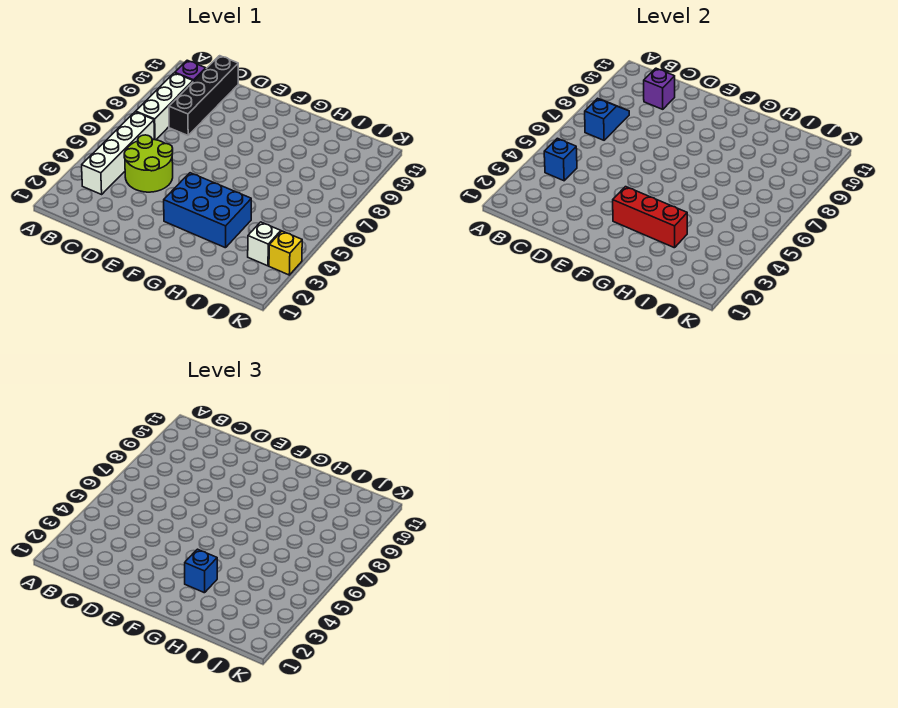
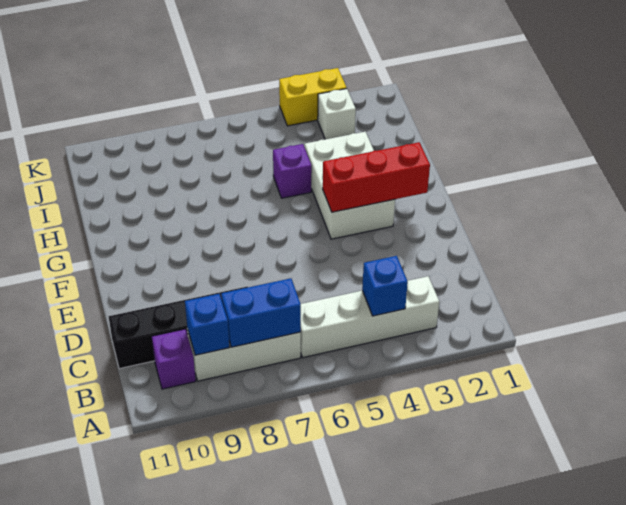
blue slope B7:B8 level 2 top 7 -> blue brick B7:B8 level 2
lime round brick C4:D5 level 1 -> none
purple brick C10 level 2 -> purple brick H5 level 1
blue brick F3:H4 level 1 -> white brick F3:H4 level 1
red brick F3:H3 level 2 -> red brick F2:F4 level 2
blue brick G3 level 3 -> blue brick B9 level 2
yellow brick K3 level 1 -> yellow brick K3:K4 level 1

